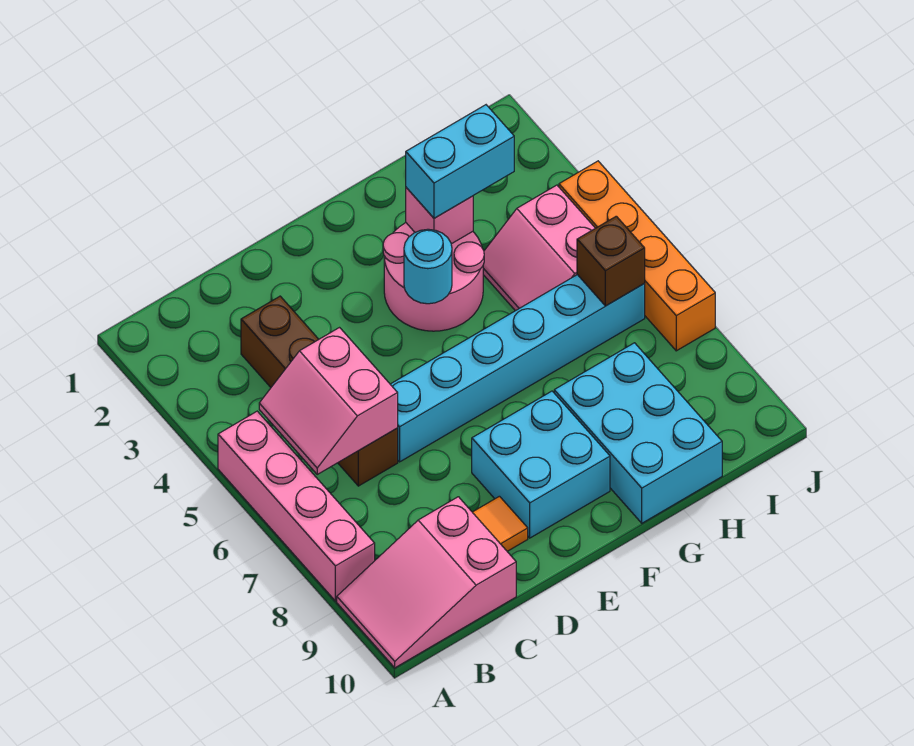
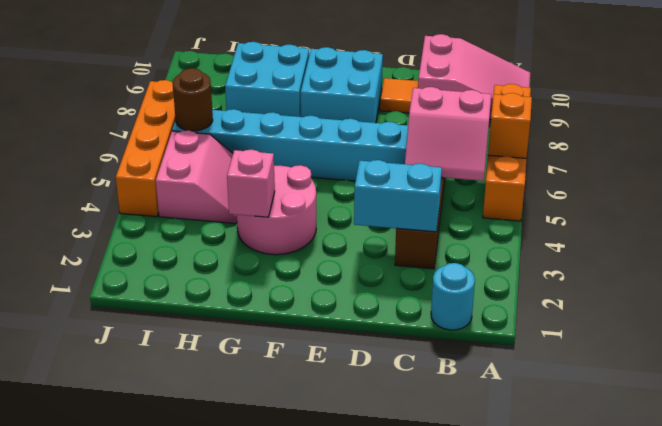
pink brick A5:A8 level 1 -> orange brick A5:A8 level 1
none -> orange brick A6 level 2
pink slope B5:C6 level 2 top C -> pink slope B5:C6 level 2 top 6
cyan round brick F4 level 2 -> cyan round brick B1 level 1
cyan brick G3:H3 level 3 -> cyan brick C3:D3 level 2
cyan brick G8:H10 level 1 -> cyan brick G8:H9 level 1
brown brick I6 level 2 -> brown round brick I6 level 2

